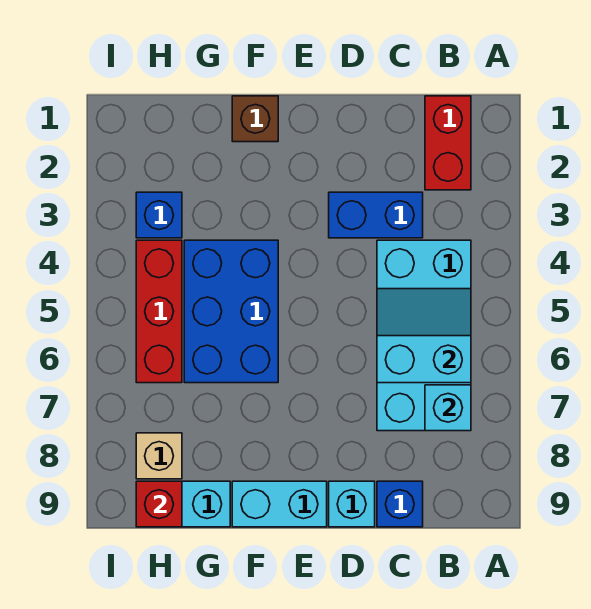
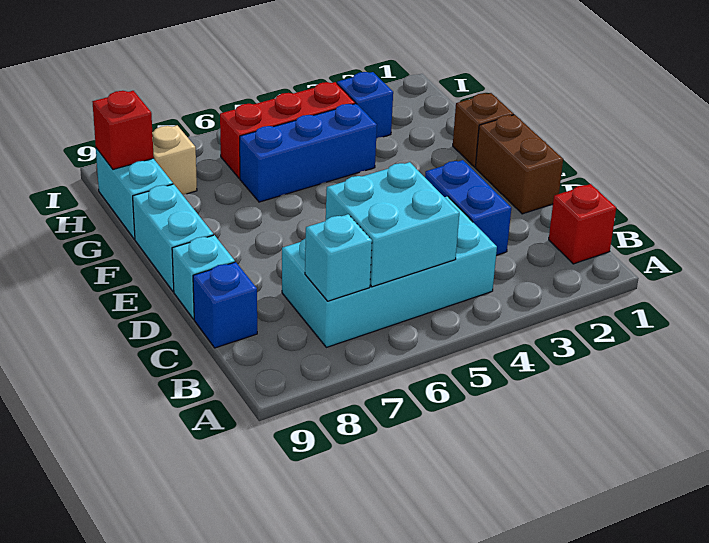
red brick B1:B2 level 1 -> red brick B1 level 1
cyan slope B5:C6 level 2 top 6 -> cyan brick B5:C6 level 2
none -> brown brick D1:E1 level 1
blue brick F4:G6 level 1 -> blue brick G4:G6 level 1

